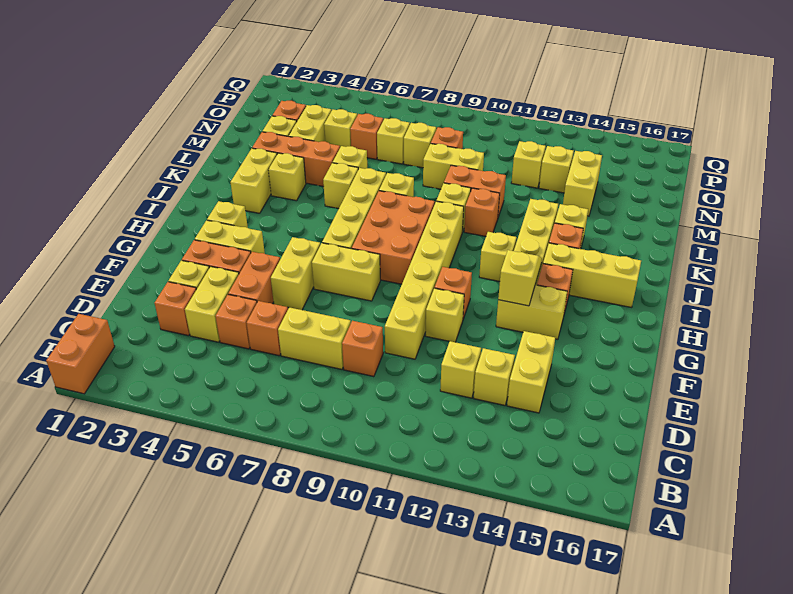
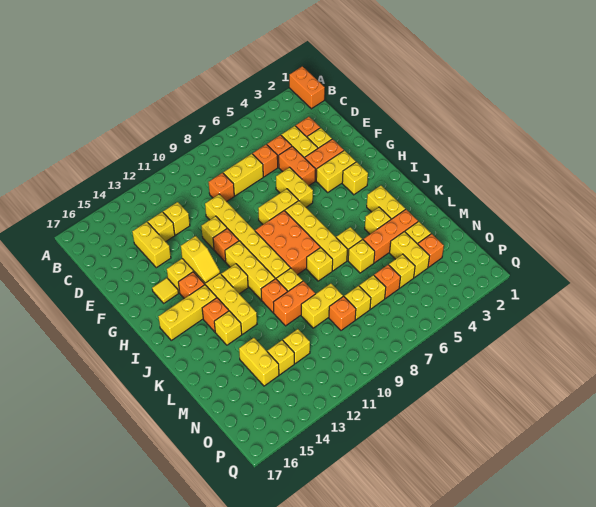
none -> yellow tile G15 level 1
none -> yellow brick H11:J11 level 1

